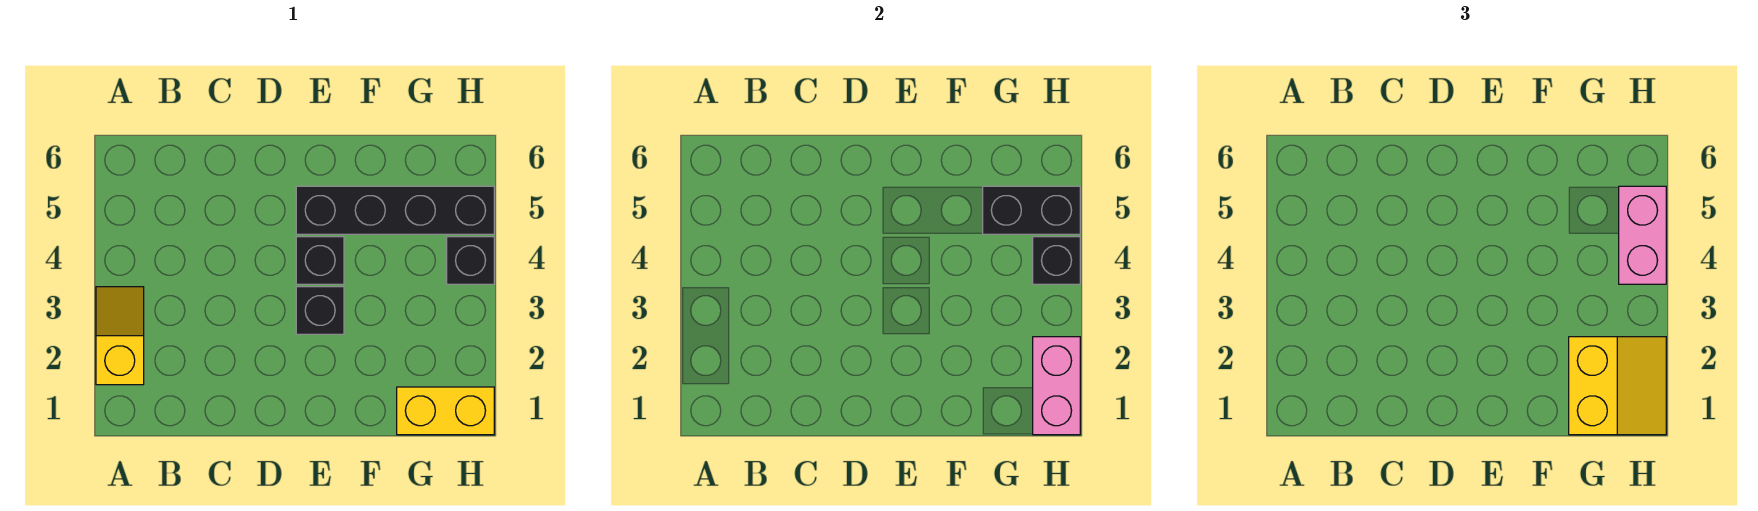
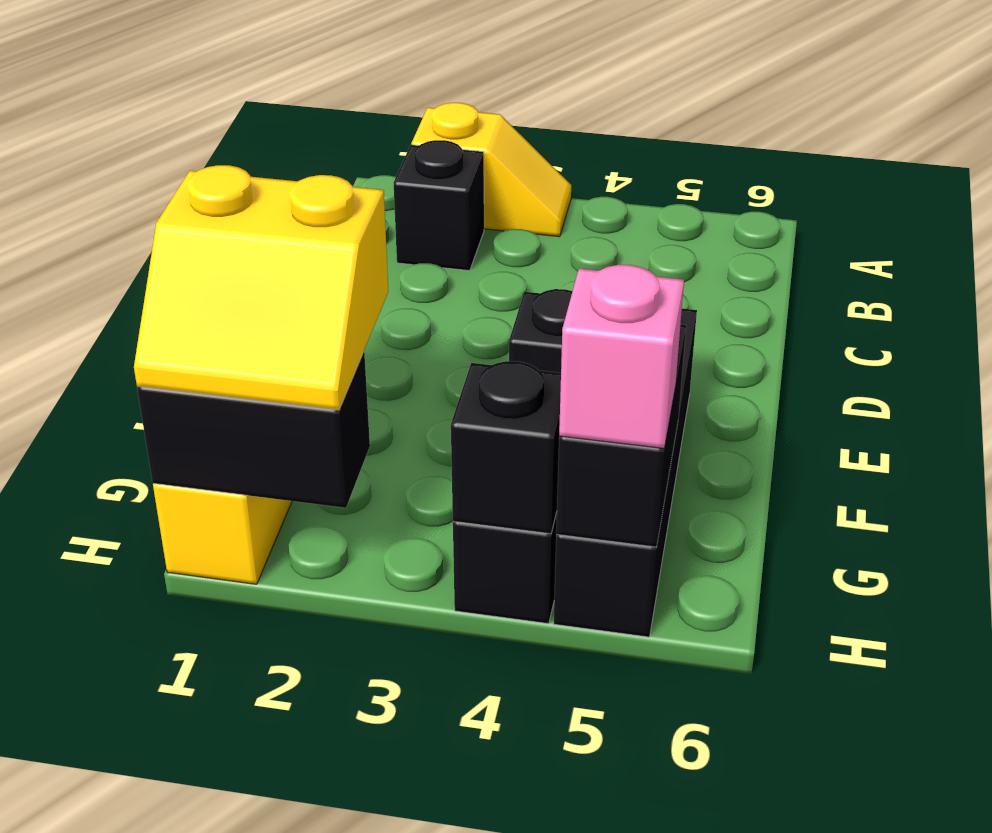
black brick E3 level 1 -> black brick B2 level 1
pink brick H1:H2 level 2 -> black brick H1:H2 level 2
pink brick H4:H5 level 3 -> pink brick H5 level 3

